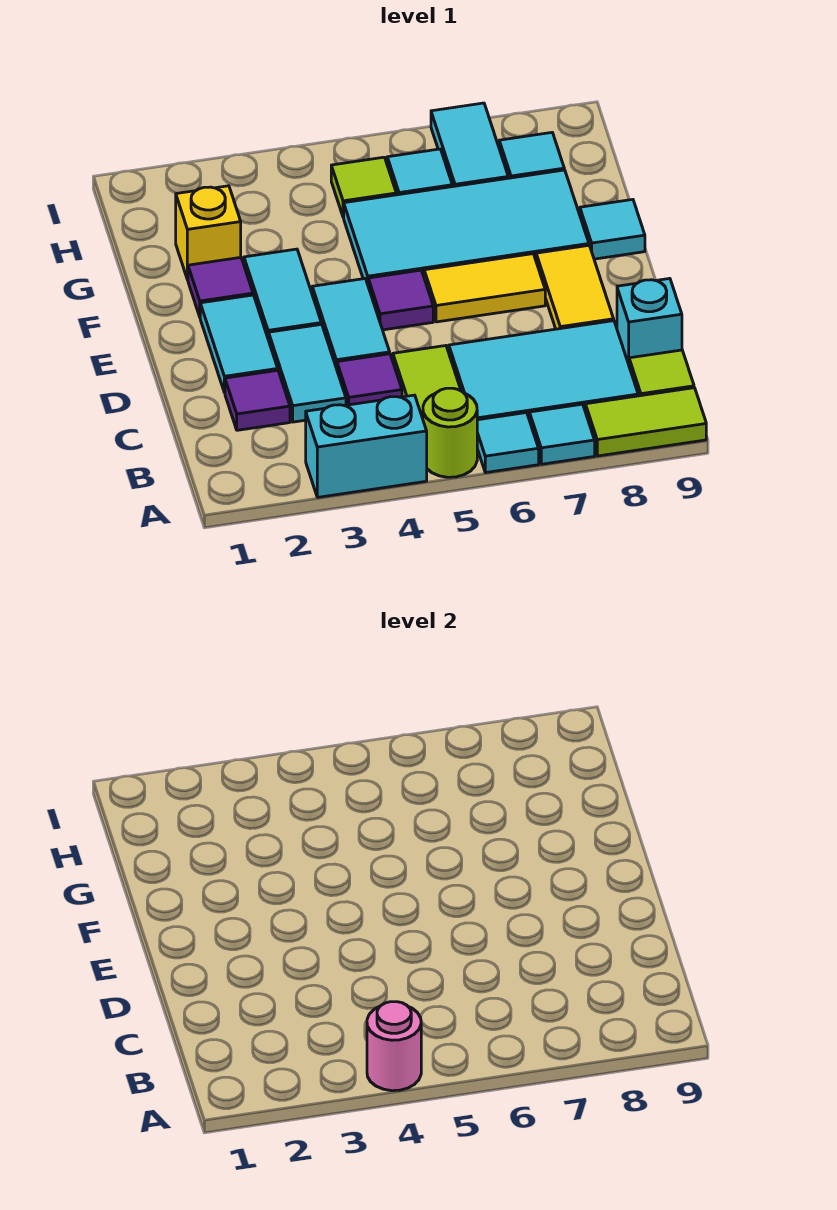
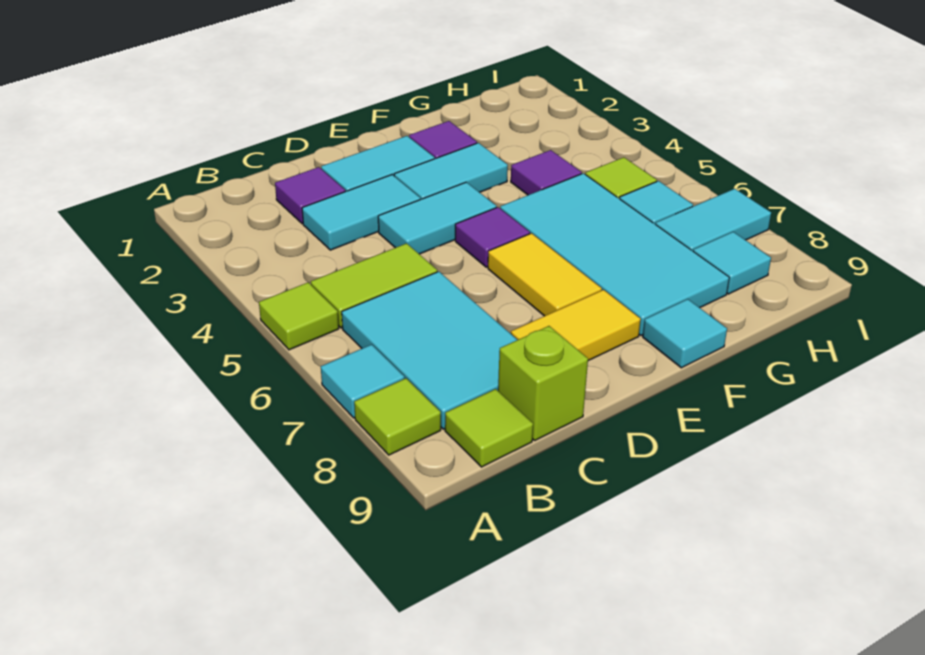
cyan brick A3:A4 level 1 -> none
pink round brick A4 level 2 -> none
lime round brick A5 level 1 -> lime tile A5 level 1
cyan tile A6 level 1 -> none
lime tile A8:A9 level 1 -> lime tile A8 level 1
purple tile C4 level 1 -> purple tile G4 level 1
cyan brick C9 level 1 -> lime brick C9 level 1
yellow brick G2 level 1 -> none

